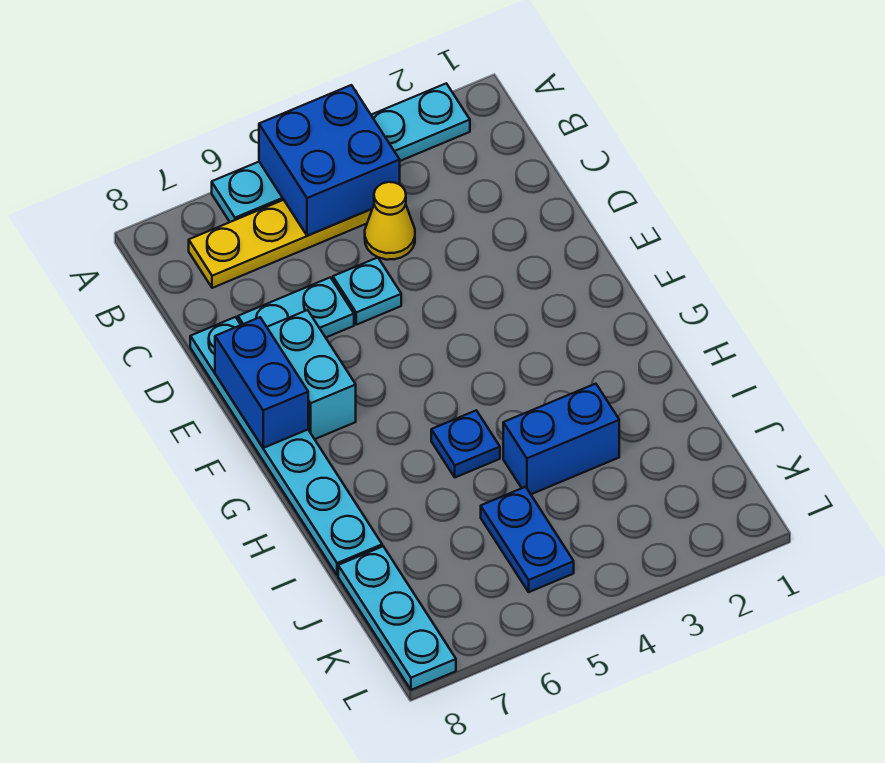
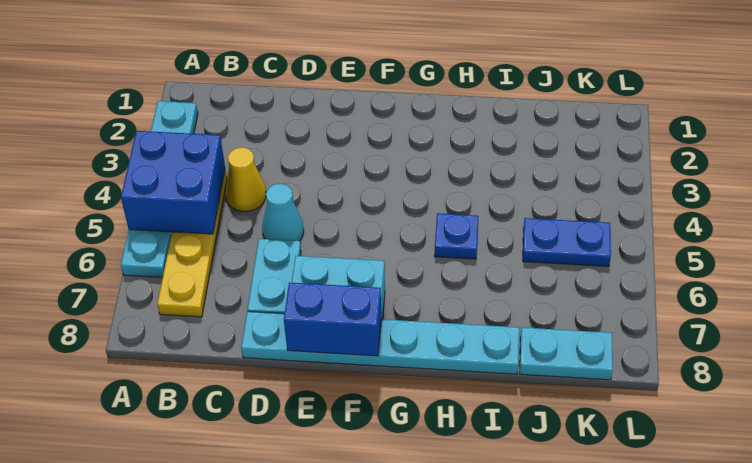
cyan plate D5 level 1 -> cyan cone D5 level 1
blue brick I3:I4 level 1 -> none
cyan plate J8:L8 level 1 -> cyan plate J8:K8 level 1

